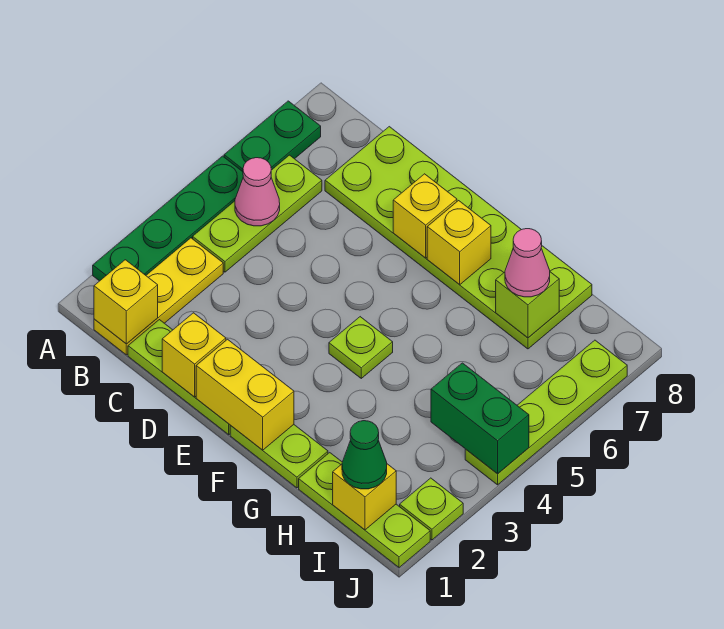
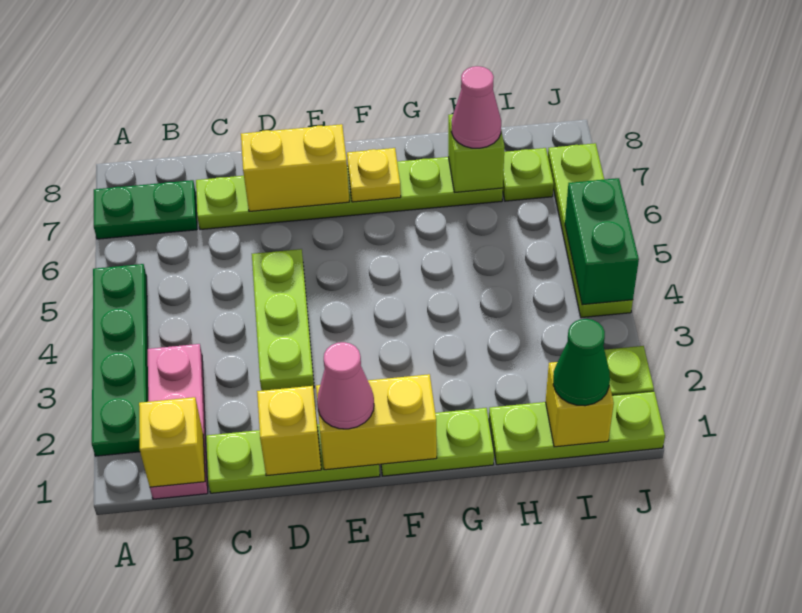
green plate A6:A7 level 1 -> green plate A7:B7 level 1
yellow plate B1:B3 level 1 -> pink plate B1:B3 level 1
lime plate B4:B6 level 1 -> lime plate D3:D5 level 1
pink cone B5 level 2 -> pink cone E1 level 3
lime plate C7:H8 level 1 -> lime plate C7:H7 level 1
yellow brick E7 level 2 -> yellow brick D7:E7 level 2
lime plate F4 level 1 -> lime plate I7 level 1
yellow brick F7 level 2 -> yellow plate F7 level 2
green brick I4:J4 level 2 -> green brick J4:J5 level 2

